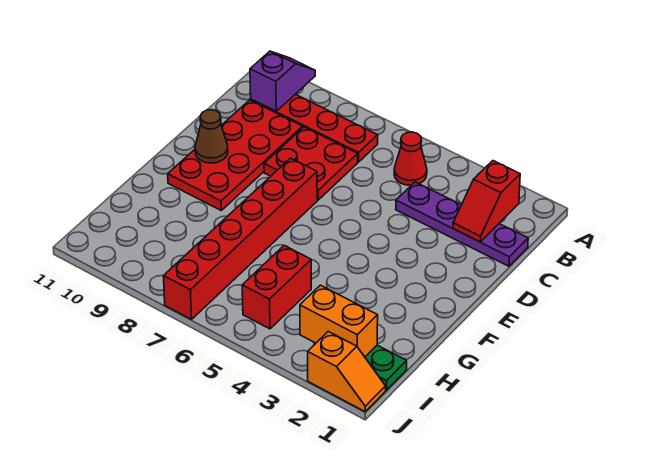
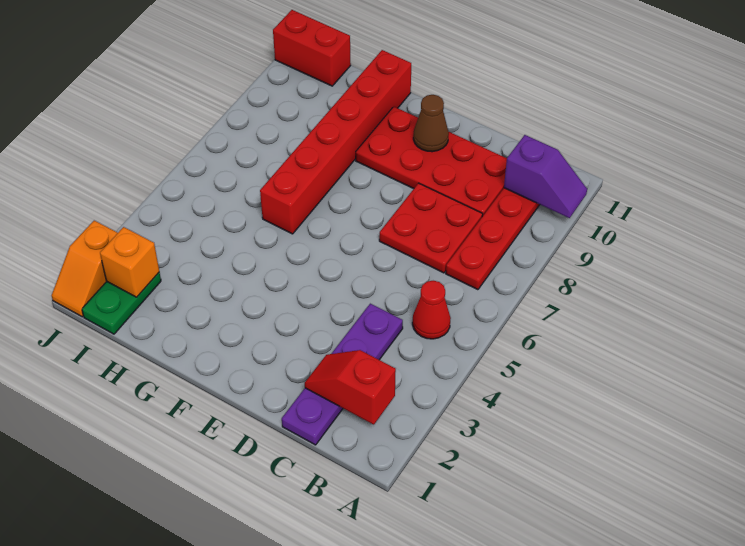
red brick E7:J7 level 1 -> red brick G6:G11 level 1
red brick H5:I5 level 1 -> red brick I11:J11 level 1
orange brick I2:I3 level 2 -> orange brick I2 level 2

